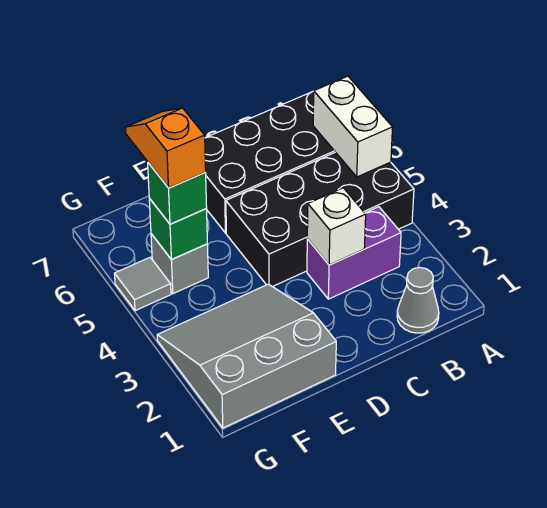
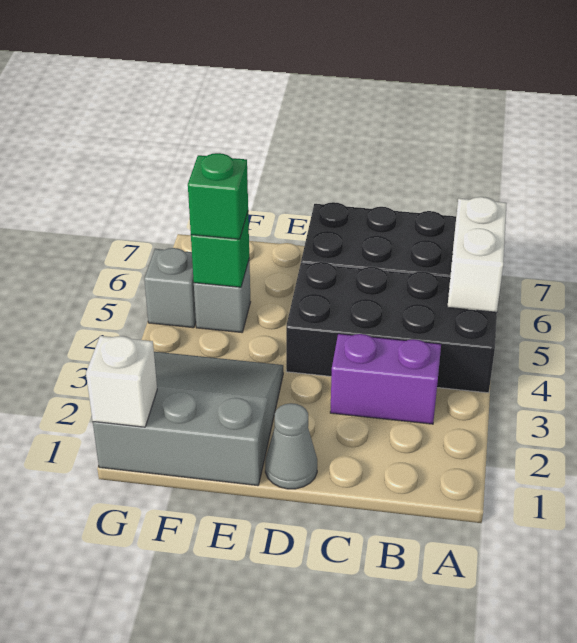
grey cone B1 level 1 -> grey cone D1 level 1
white brick C3 level 2 -> white brick G1 level 2
orange slope F5:F6 level 4 top 5 -> none
grey tile G5 level 1 -> grey brick G5 level 1

